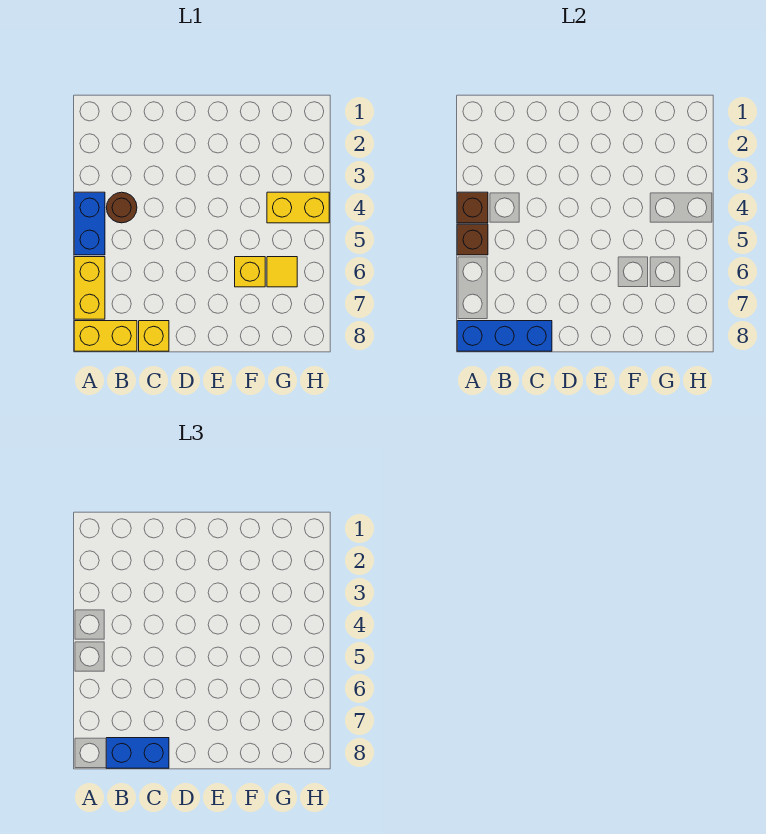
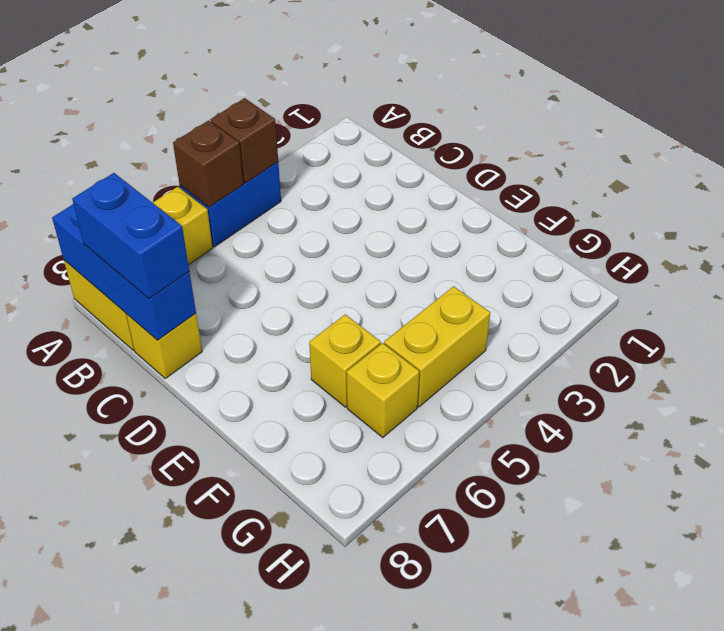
brown round brick B4 level 1 -> none
yellow brick G4:H4 level 1 -> yellow brick G4:G5 level 1
yellow tile G6 level 1 -> yellow brick G6 level 1

